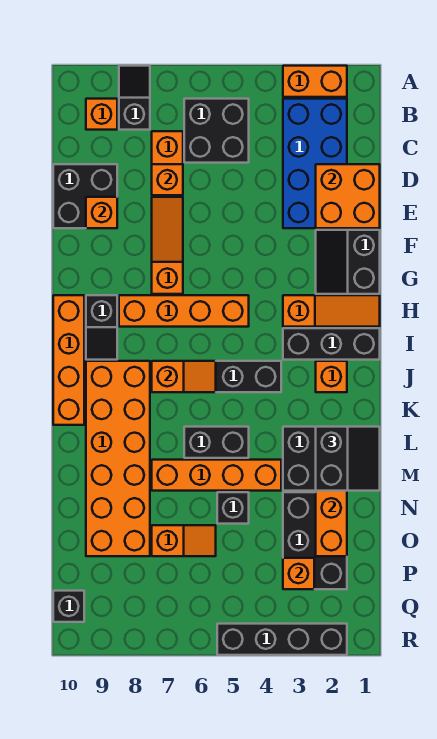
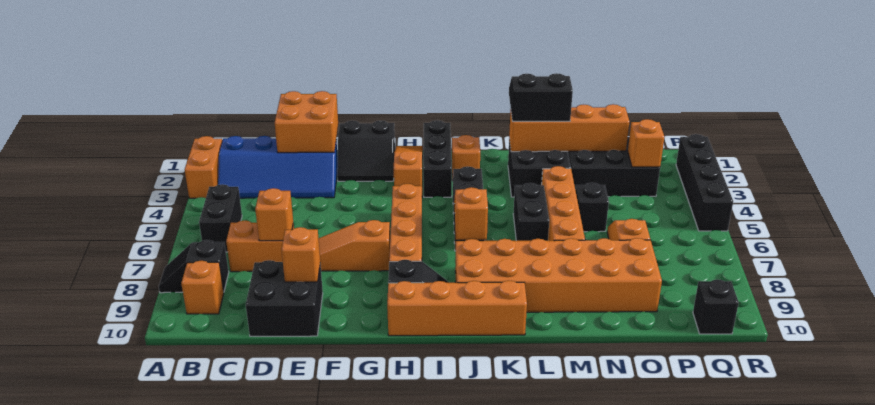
blue brick B2:E3 level 1 -> blue slope B2:E3 level 1 top 2
black brick B5:C6 level 1 -> black brick B5:B6 level 1

